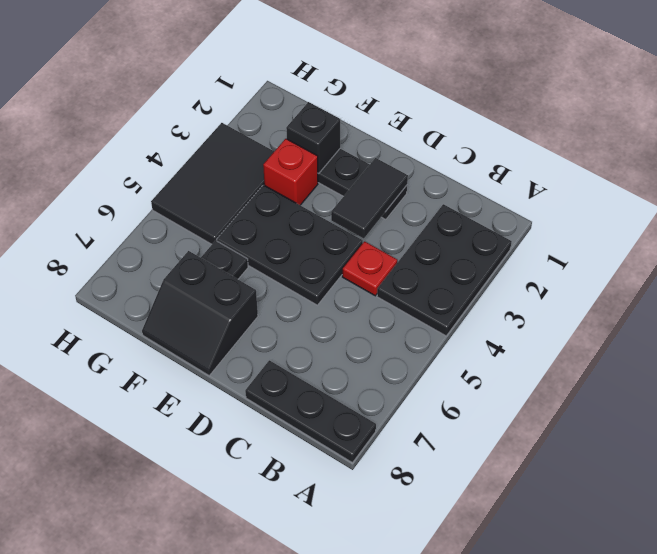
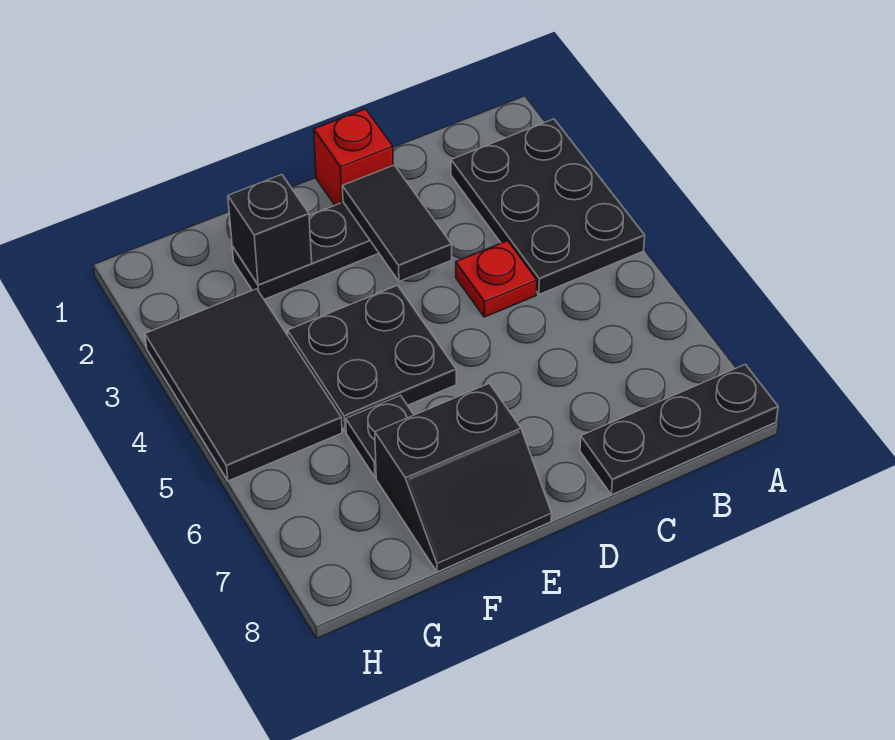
black plate D4:F5 level 1 -> black plate E4:F5 level 1
red brick F3 level 1 -> red brick D1 level 1

